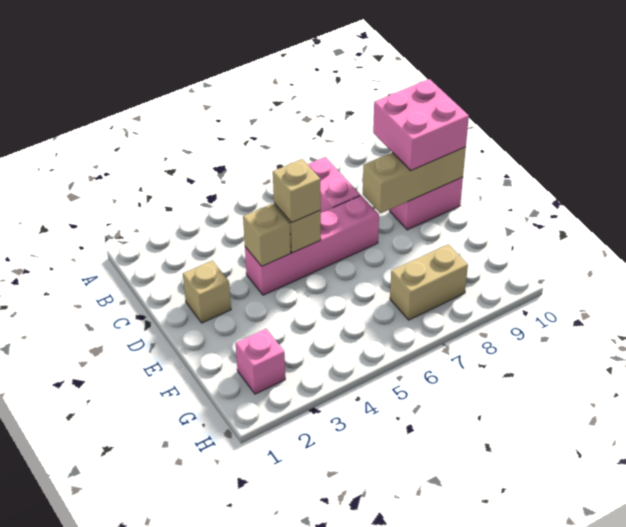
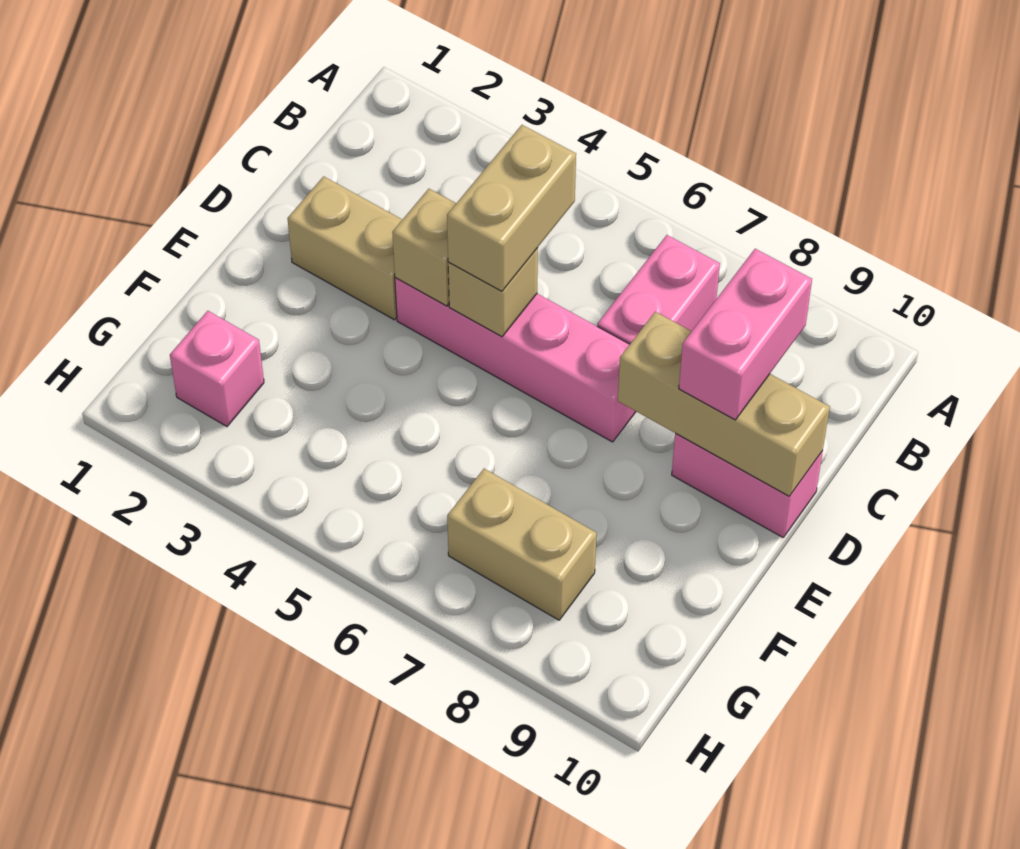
pink brick C9:D10 level 3 -> pink brick C9:D9 level 3
tan brick D2 level 1 -> tan brick D2:D3 level 1
tan brick D5 level 3 -> tan brick C5:D5 level 3

